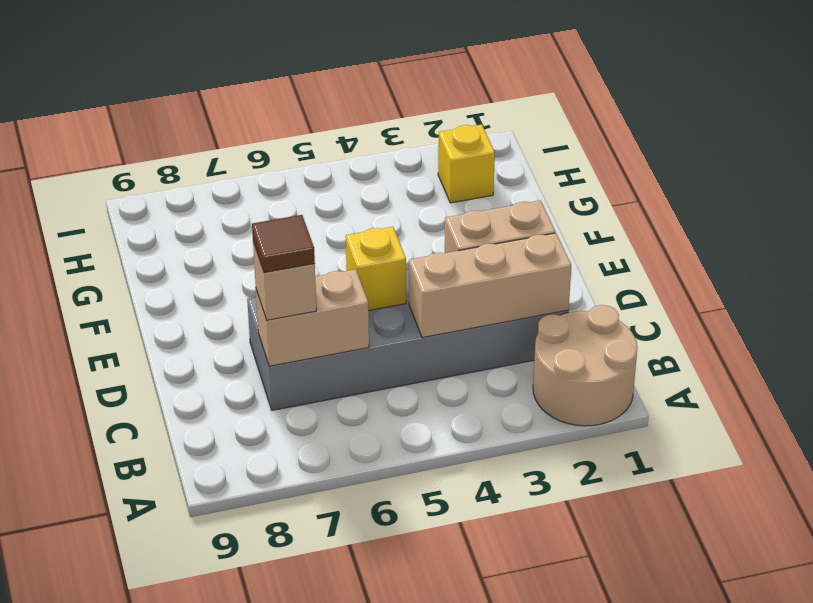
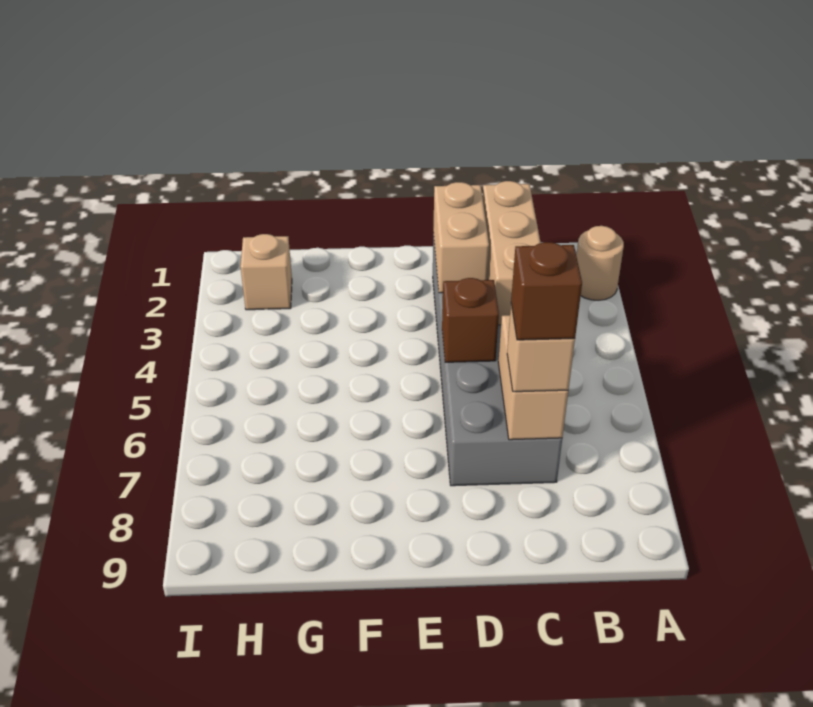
tan round brick A1:B2 level 1 -> tan round brick A2 level 1
brown tile C7 level 4 -> brown brick C7 level 4
yellow brick D5 level 2 -> brown brick D5 level 2
yellow brick H2 level 1 -> tan brick H2 level 1

